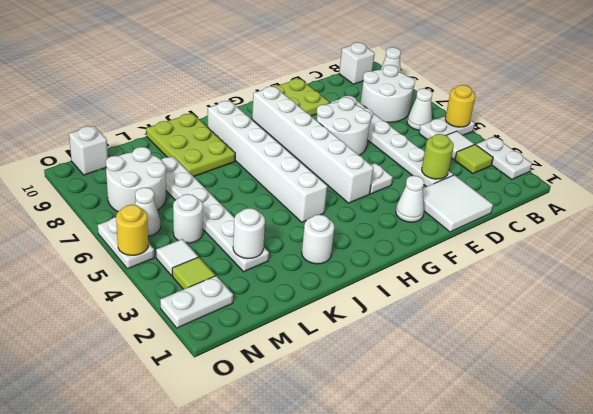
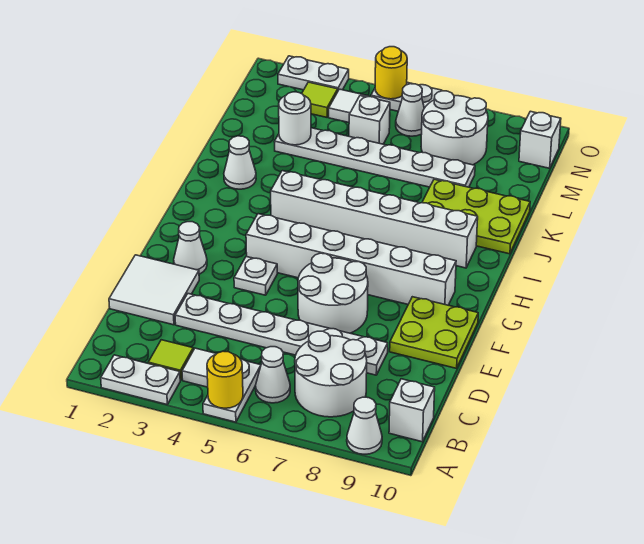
lime round brick D3 level 2 -> none
white round brick J2 level 1 -> white cone J2 level 1
white round brick M5 level 1 -> white brick M5 level 1
white plate N2:O2 level 1 -> white plate O2:O3 level 1

